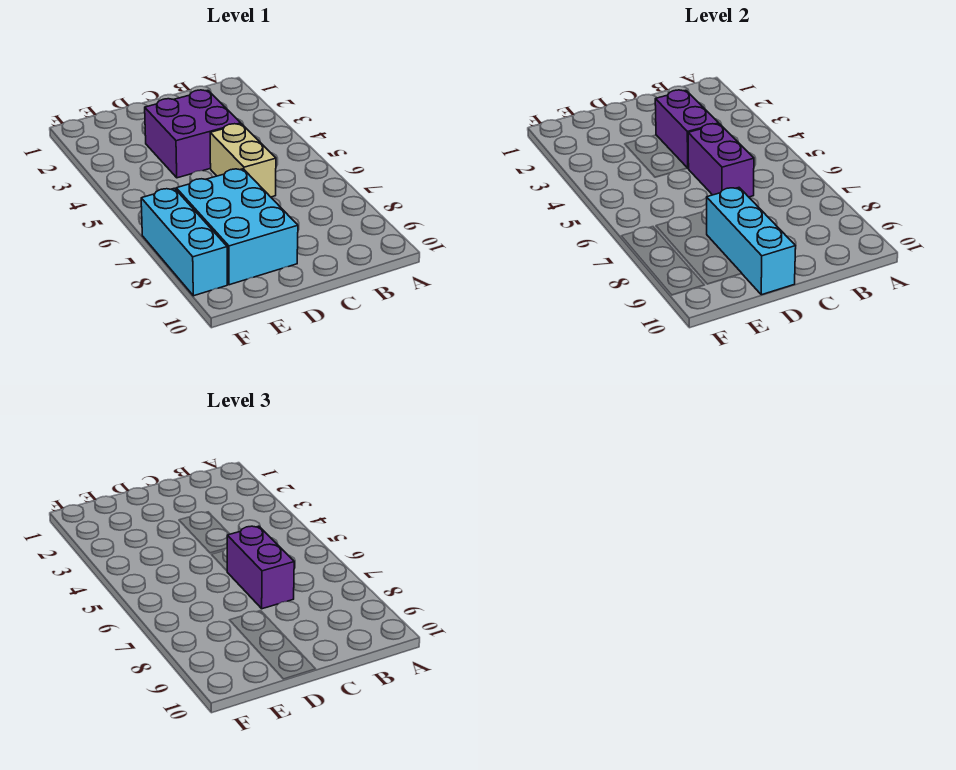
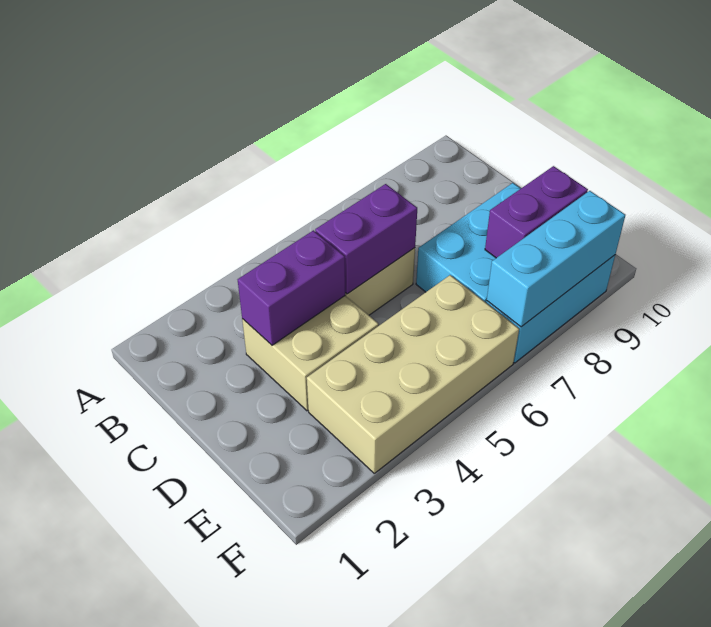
purple brick C3:D4 level 1 -> tan brick C3:D4 level 1
purple brick C6:C7 level 3 -> purple brick E8:E9 level 2
cyan brick D8:D10 level 2 -> cyan brick F7:F9 level 2
none -> tan brick E3:F6 level 1

